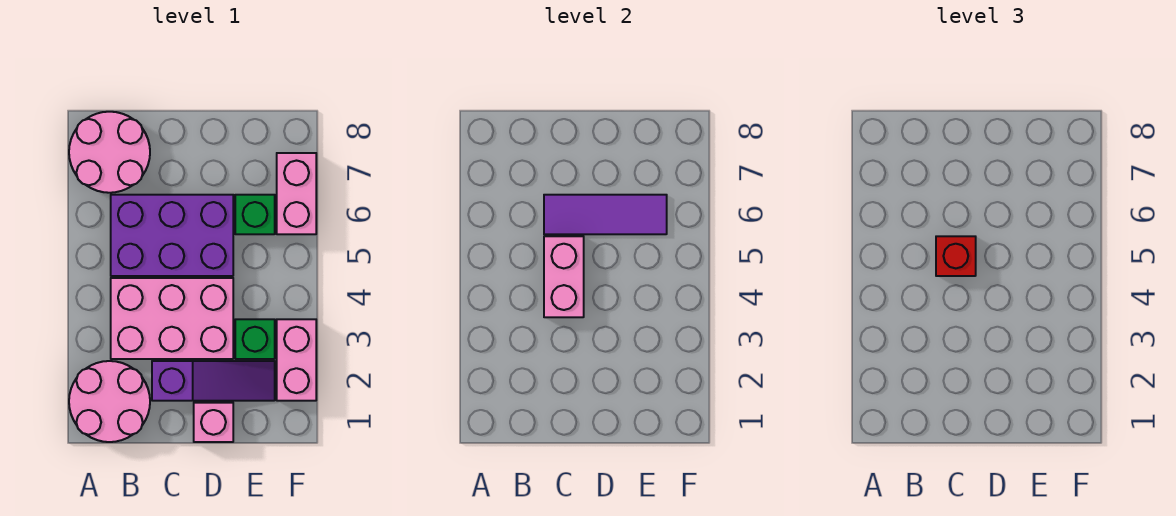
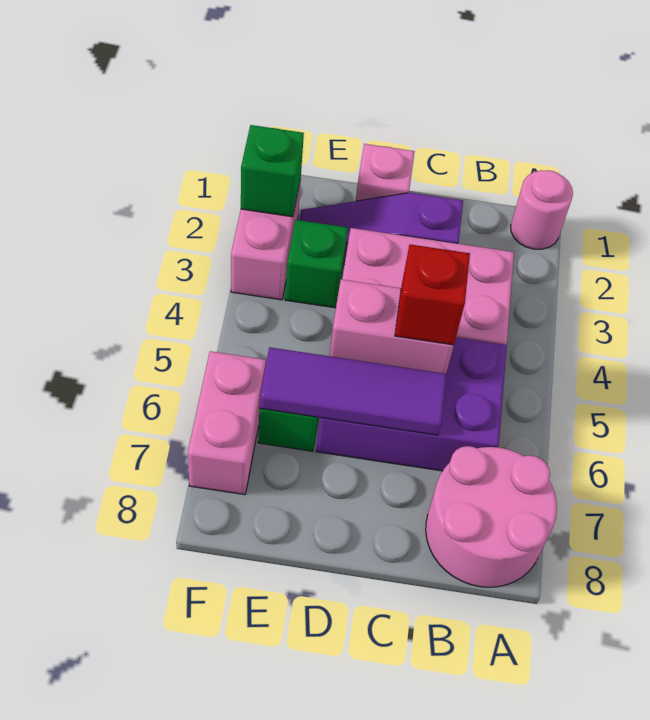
pink round brick A1:B2 level 1 -> pink round brick A1 level 1
pink brick C4:C5 level 2 -> pink brick C5:D5 level 2
none -> green brick F2 level 2

